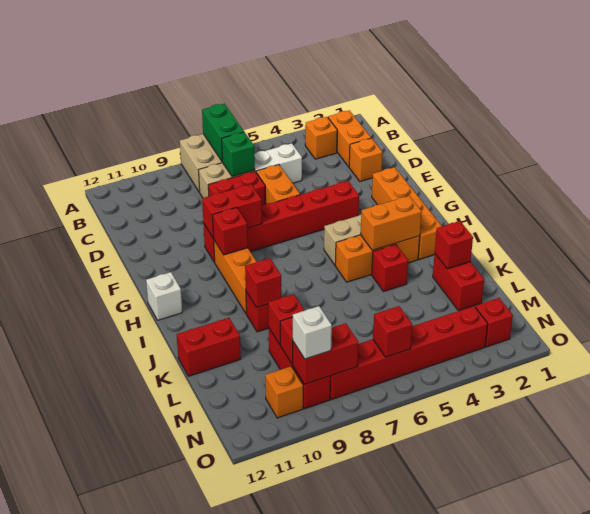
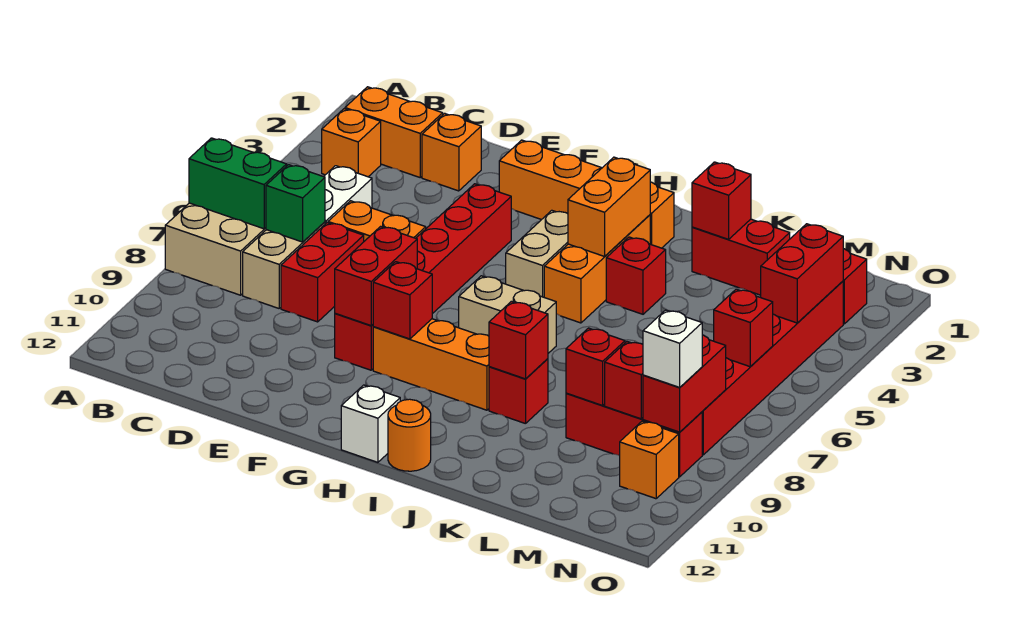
none -> tan brick H7:I7 level 1
none -> orange round brick I12 level 1
red brick K11:K12 level 1 -> red brick N3:N4 level 2

